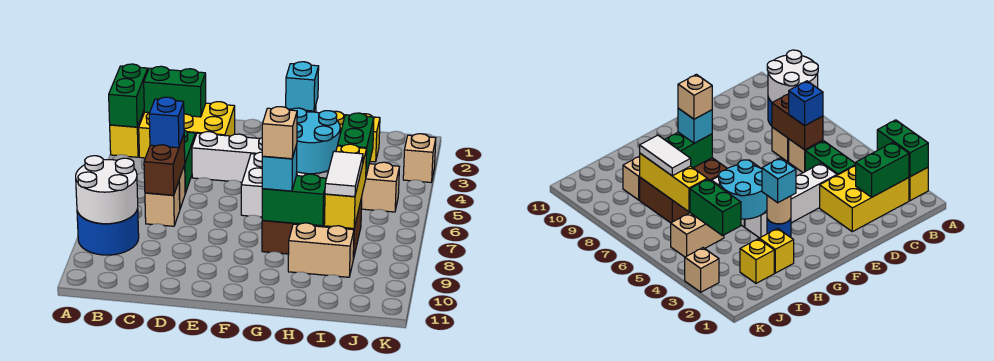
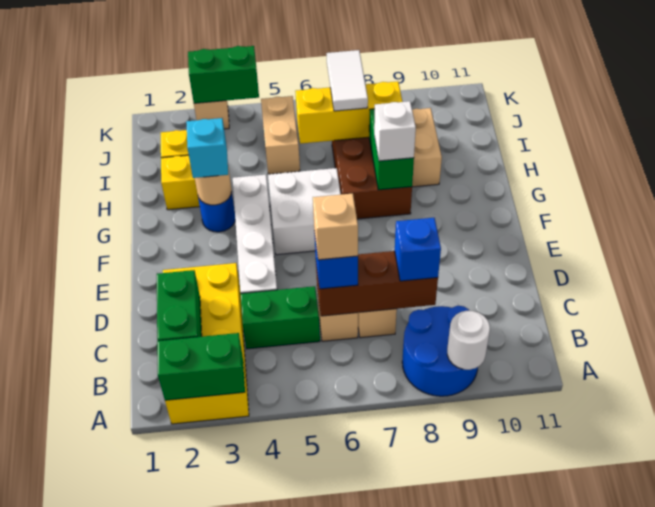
white round brick A8:B9 level 2 -> white round brick A9 level 2
brown brick C6:C7 level 2 -> brown brick C6:C8 level 2
none -> blue brick C8 level 3
cyan round brick G4:H5 level 2 -> none
cyan brick G8 level 3 -> white brick G8 level 3
tan brick G8 level 4 -> tan brick C6 level 4
green brick I4:I5 level 2 -> green brick K3:K4 level 2
white tile I7:I8 level 3 -> white tile I7:J7 level 3

